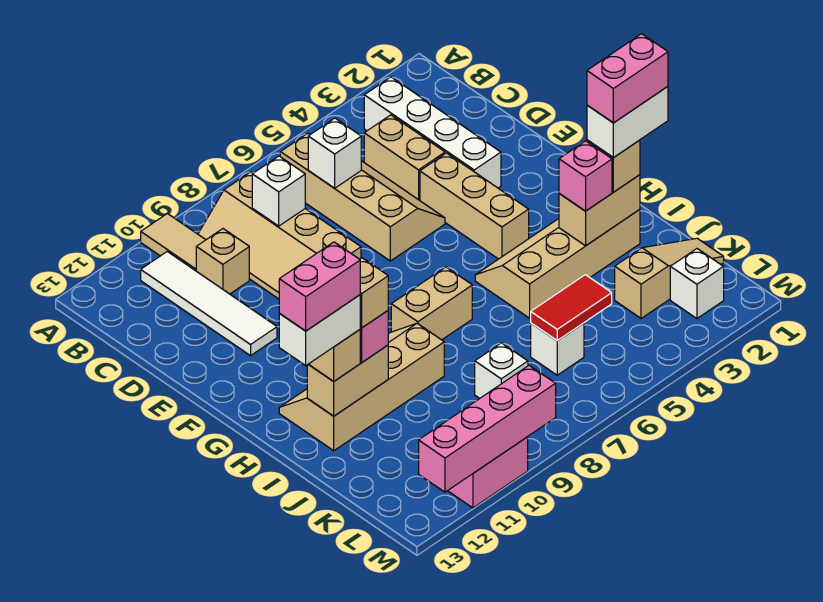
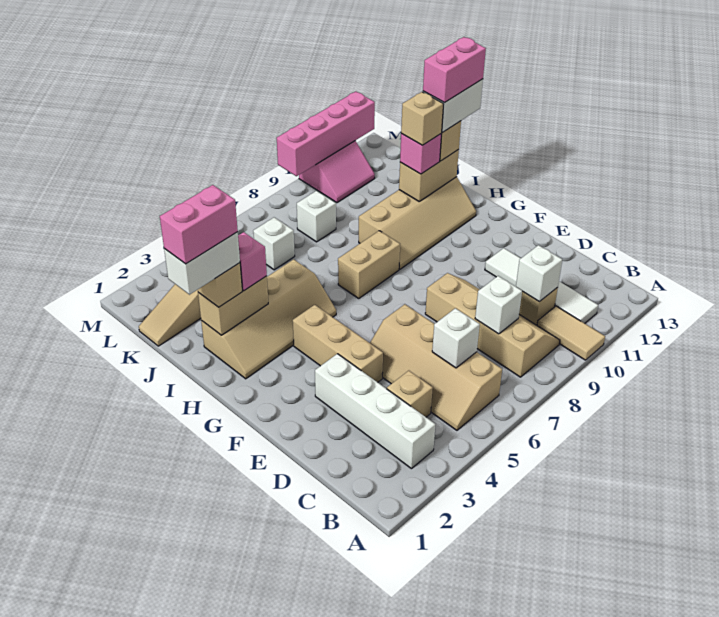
tan brick C4:D4 level 1 -> tan brick C4 level 1
red tile K5:K6 level 2 -> none
white brick L2 level 1 -> white brick C10 level 2

